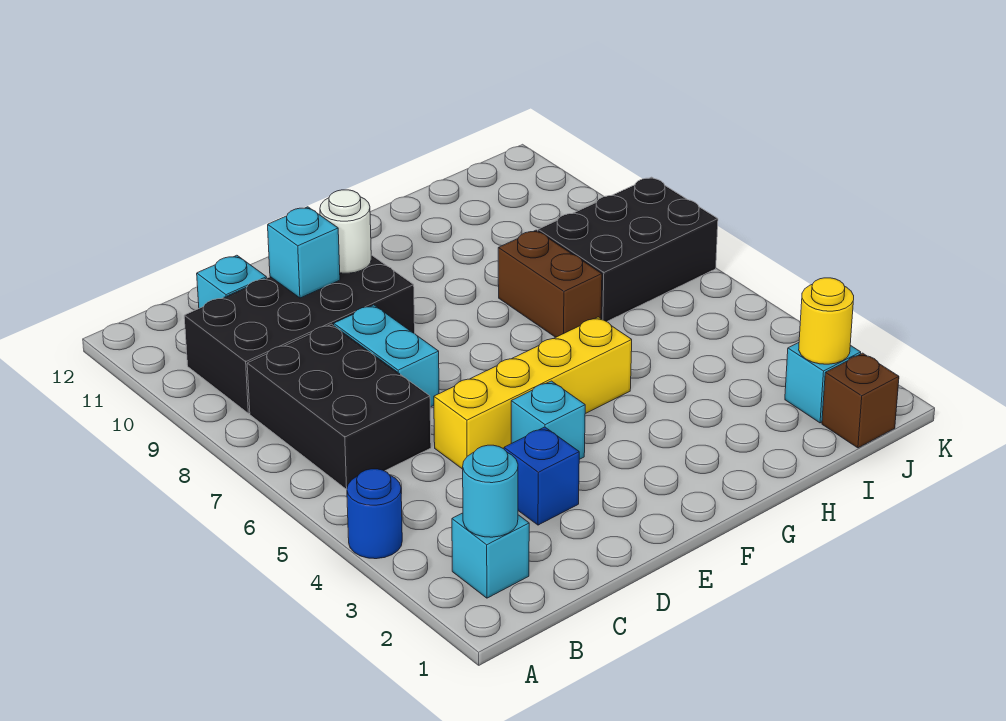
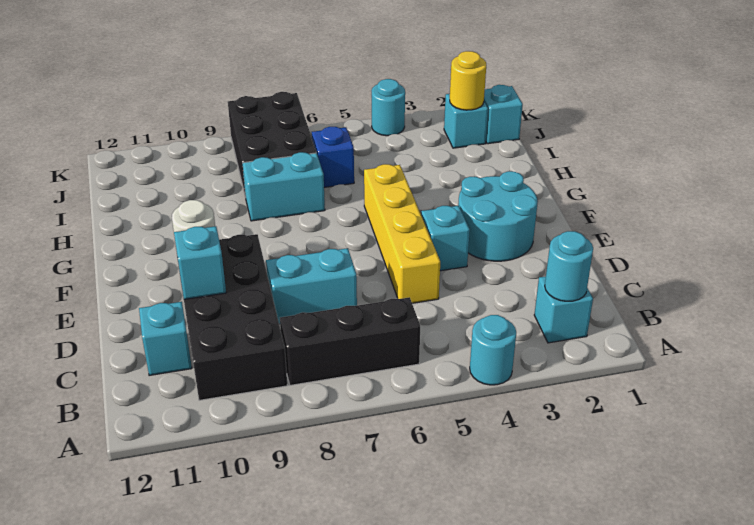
blue round brick A4 level 1 -> cyan round brick A4 level 1
black brick B6:C8 level 1 -> black brick B6:B8 level 1
blue brick D3 level 1 -> blue brick I6 level 1
none -> cyan round brick E2:F3 level 1
brown brick H7:H8 level 1 -> cyan brick H7:H8 level 1
brown brick J1 level 1 -> cyan brick J1 level 1
none -> cyan round brick K4 level 1

